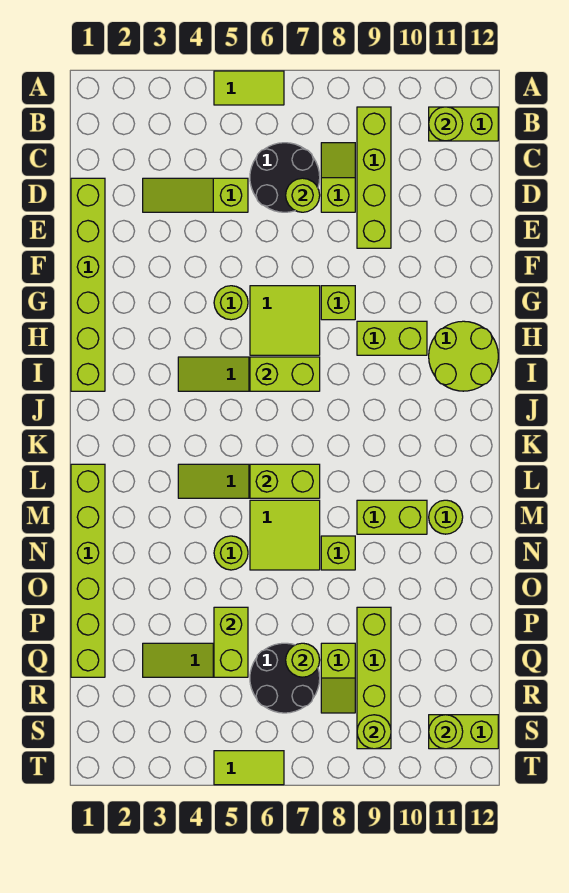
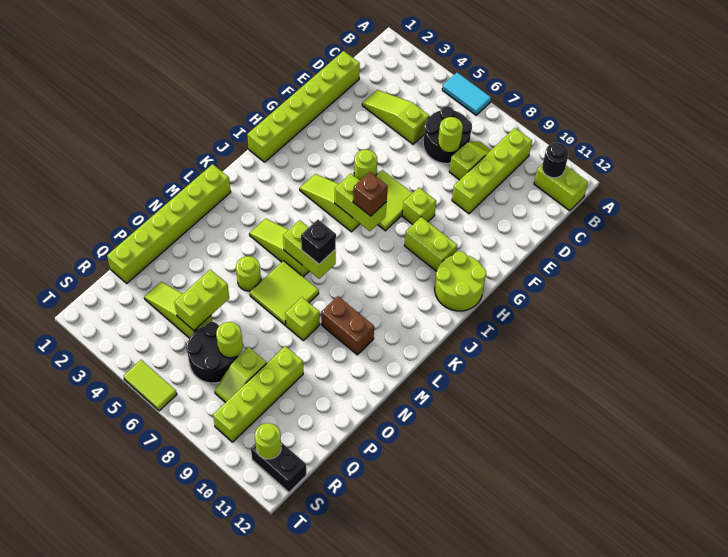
lime tile A5:A6 level 1 -> cyan tile A5:A6 level 1
lime round brick B11 level 2 -> black round brick B11 level 2
none -> brown brick I7 level 3
none -> black brick L7 level 3
lime brick M9:M10 level 1 -> brown brick M9:M10 level 1
lime round brick M11 level 1 -> none
lime round brick S9 level 2 -> none
lime brick S11:S12 level 1 -> black brick S11:S12 level 1

